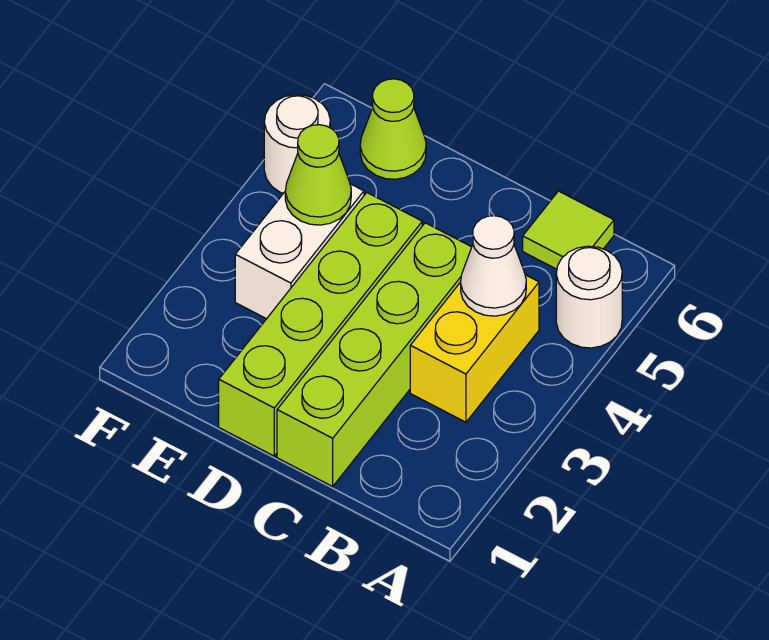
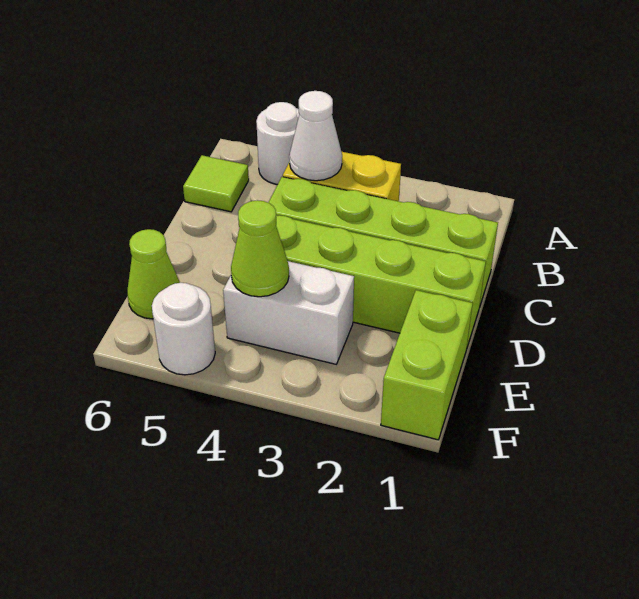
none -> lime brick E1:F1 level 1

